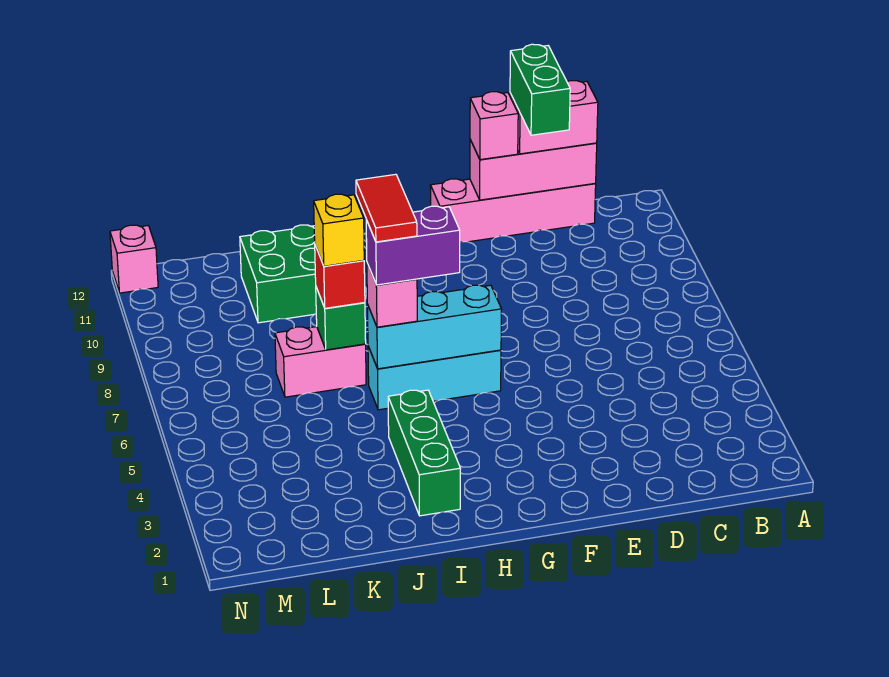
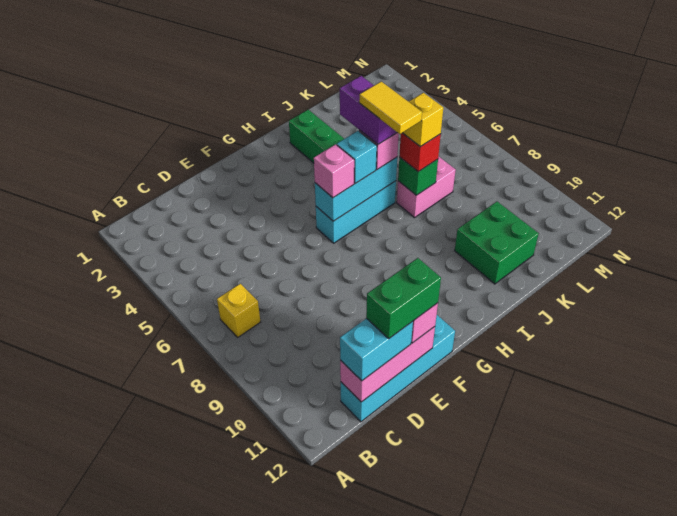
none -> yellow brick B7 level 1
pink brick C12:F12 level 1 -> cyan brick C12:F12 level 1
pink brick C12:D12 level 3 -> cyan brick C12:D12 level 3
green brick D11:D12 level 4 -> green brick D12:E12 level 4
none -> cyan brick H6 level 3
purple brick H6:I6 level 4 -> purple brick I5:I6 level 4
red tile I6:I7 level 5 -> yellow tile I6:I7 level 5
pink brick N12 level 1 -> pink brick G6 level 3

